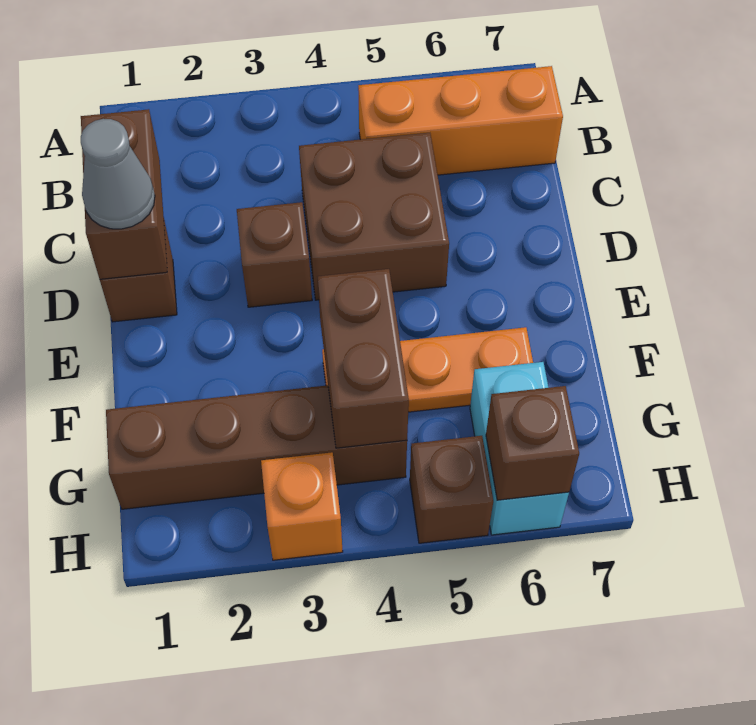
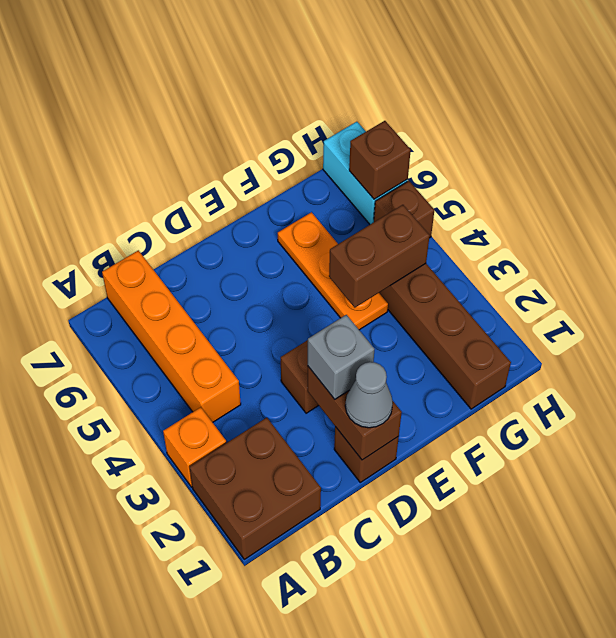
orange brick B5:B7 level 1 -> orange brick B4:B7 level 1
brown brick C1:D1 level 2 -> brown brick D1:D2 level 2
brown brick C4:D5 level 1 -> brown brick A1:B2 level 1
none -> grey brick D2 level 3
cyan brick G6:H6 level 1 -> cyan brick H6:H7 level 1
orange brick H3 level 1 -> orange brick A3 level 1

